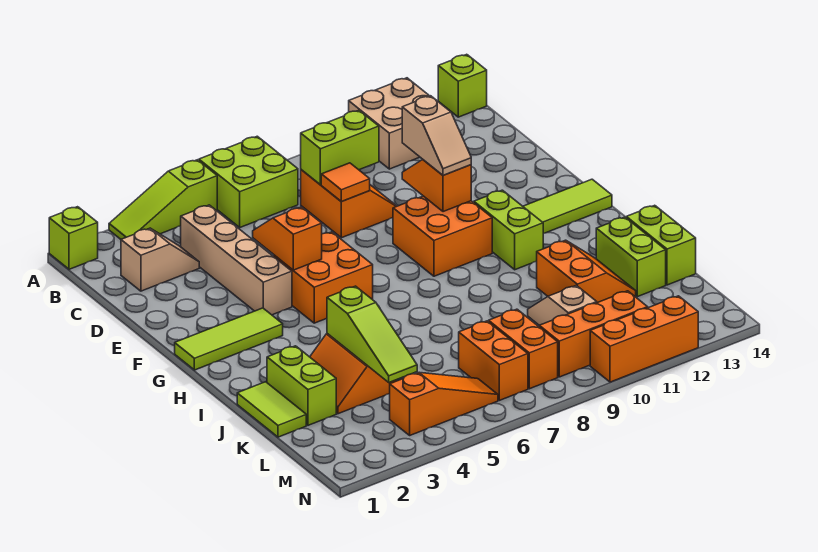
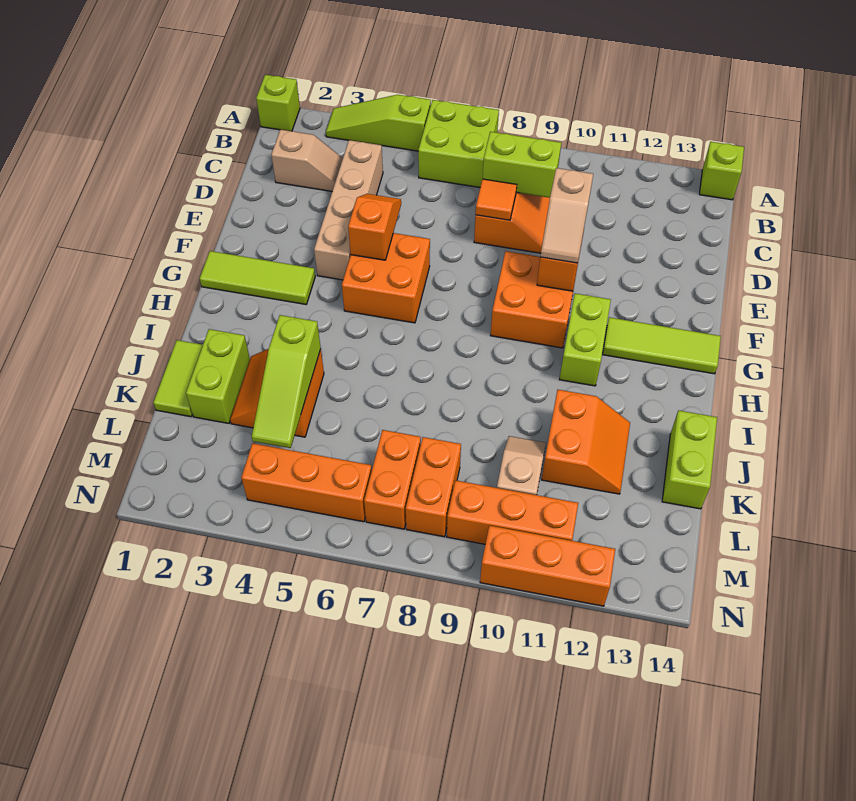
tan brick A11:B12 level 1 -> none
lime brick J13:K13 level 1 -> none
orange slope M4:M6 level 1 top 4 -> orange brick M4:M6 level 1

